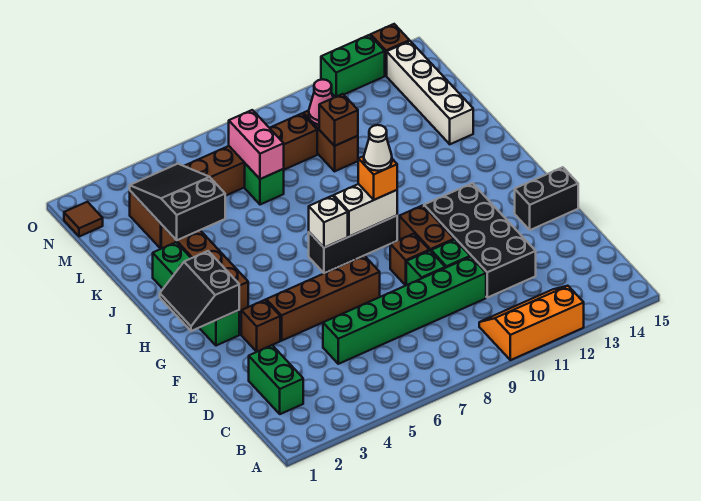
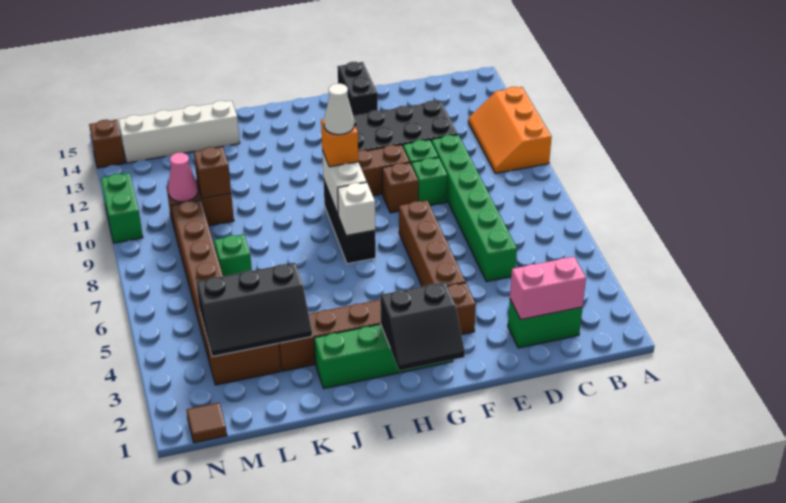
black slope K3:M4 level 2 top K -> black slope K3:M4 level 2 top 4
pink brick L7:M7 level 2 -> pink brick C2:D2 level 2
green brick O12:O13 level 1 -> green brick O10:O11 level 1

